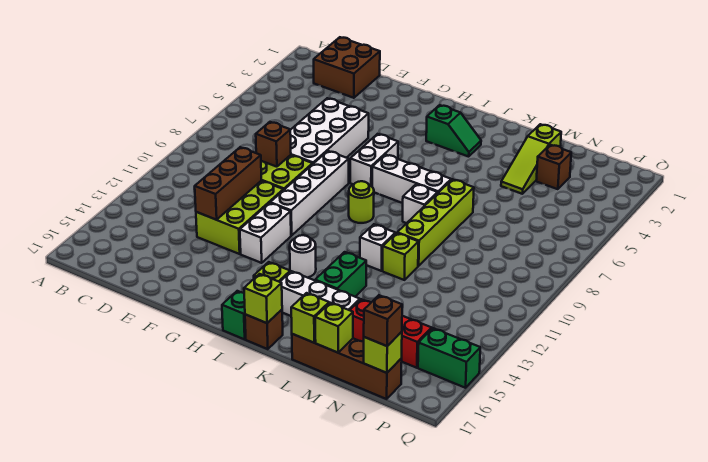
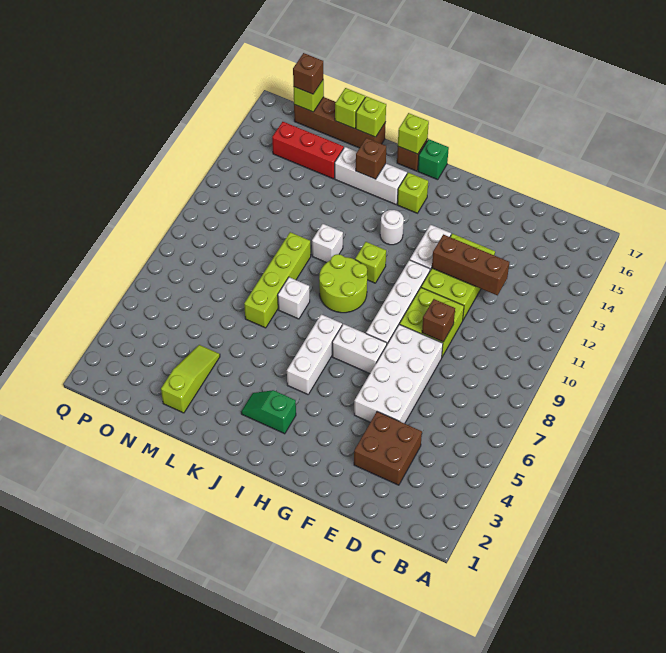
brown brick C1:D2 level 1 -> brown brick D3:E4 level 1
brown brick E11:E13 level 2 -> brown brick D12:F12 level 2
white brick H6:H7 level 1 -> white brick G7:H7 level 1
white brick I7:K7 level 1 -> white brick I5:I7 level 1
lime round brick I9 level 1 -> lime round brick I9:J10 level 1
green brick K13:K14 level 1 -> none
lime brick L11 level 1 -> lime brick I11 level 1
brown brick N3 level 1 -> brown brick K15 level 2
green brick P15:Q15 level 1 -> none

